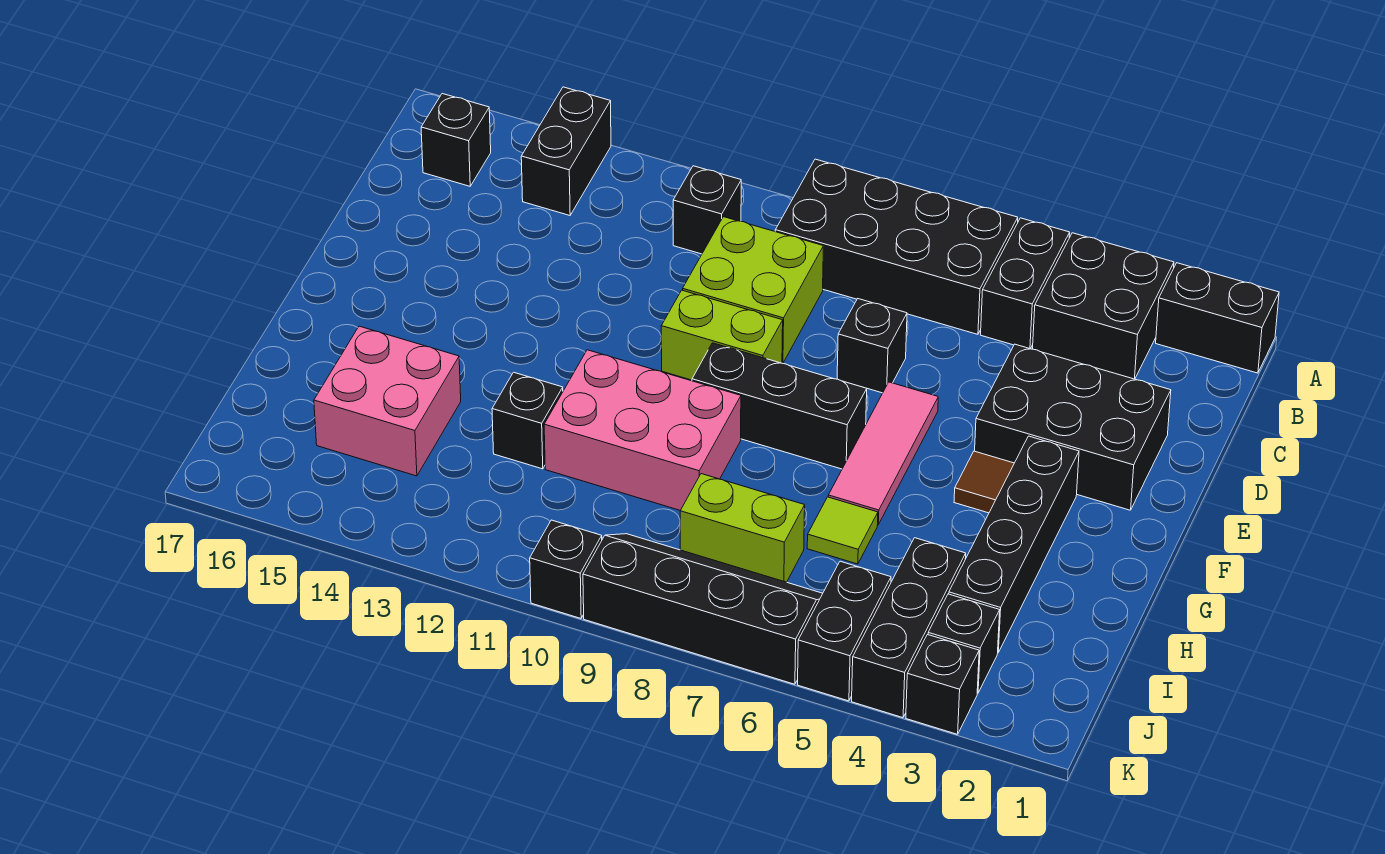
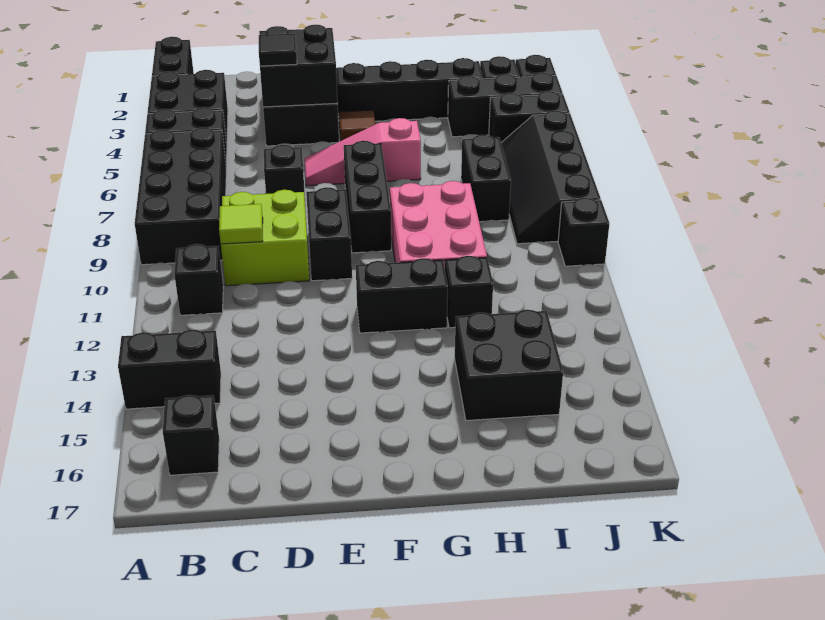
none -> black brick D3:E4 level 2
none -> black tile D4 level 3
pink tile E6:G6 level 1 -> pink slope E6:G6 level 1 top G
lime brick E9:E10 level 1 -> black brick E9:E10 level 1
none -> black brick F12:G12 level 1
lime tile H6 level 1 -> lime tile C10 level 2
pink brick H14:I15 level 1 -> black brick H14:I15 level 1
lime brick I7:I8 level 1 -> black brick I7:I8 level 1

